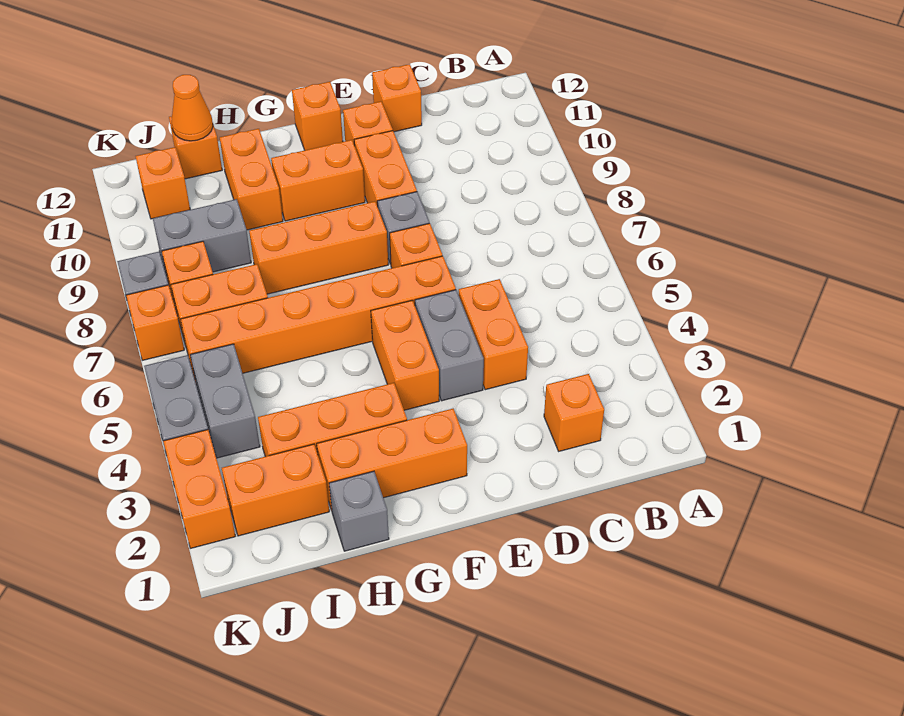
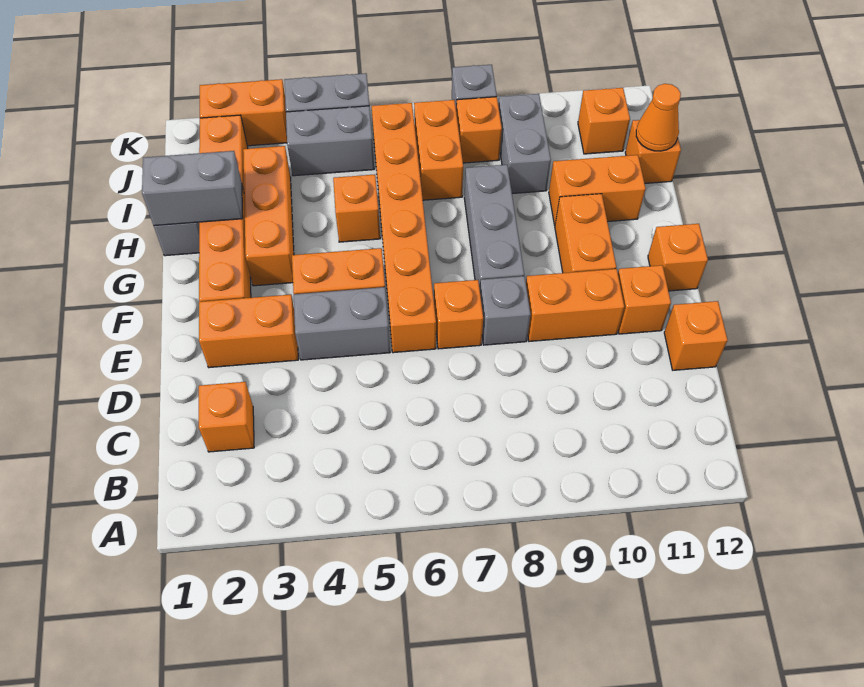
orange brick D4:D5 level 1 -> orange brick E2:E3 level 1
orange brick F8:H8 level 1 -> grey brick F8:H8 level 1
none -> grey brick H1:H2 level 2
orange brick K7 level 1 -> orange brick H5 level 1

